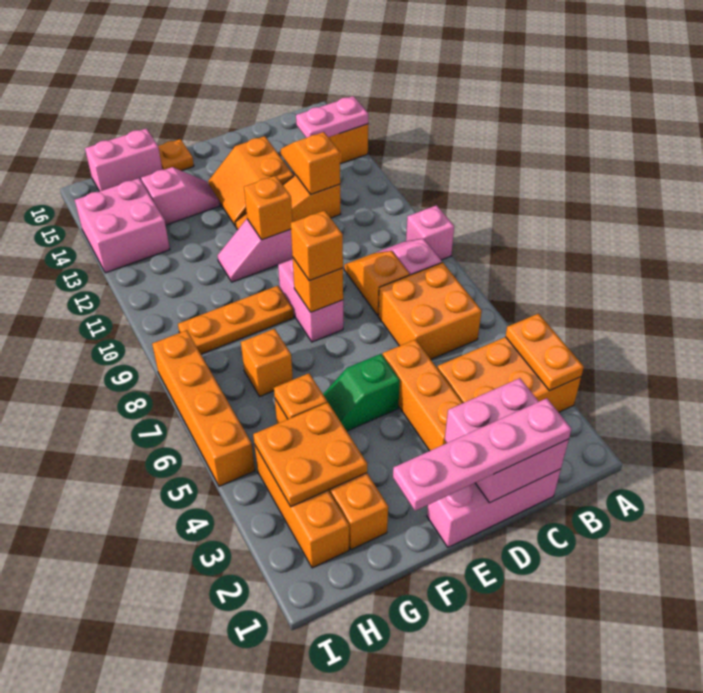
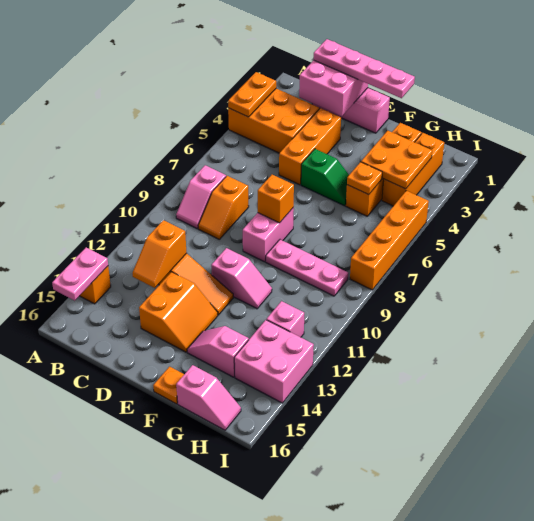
pink brick A9 level 1 -> pink brick H12 level 1
pink plate A14:B14 level 2 -> pink plate A14:A15 level 2
orange brick B6:C7 level 1 -> none
orange brick E8 level 3 -> none
orange brick E11 level 2 -> none
orange plate F9:H9 level 1 -> pink plate F9:H9 level 1
orange brick G7 level 1 -> none
pink brick G16:H16 level 1 -> pink slope G16:H16 level 1 top G

